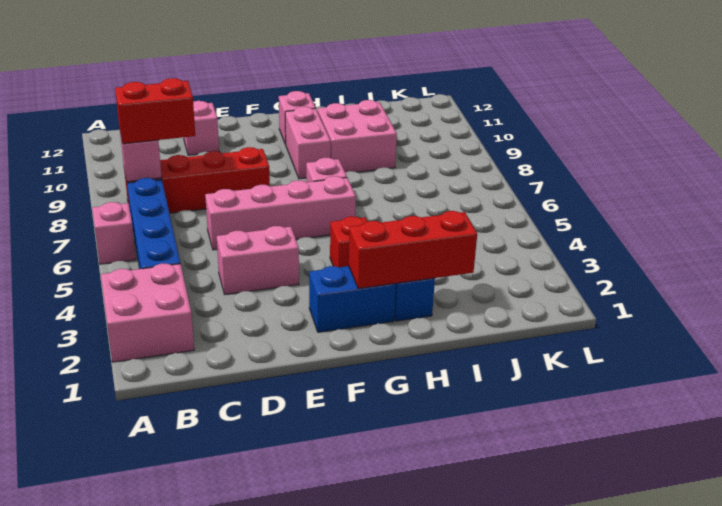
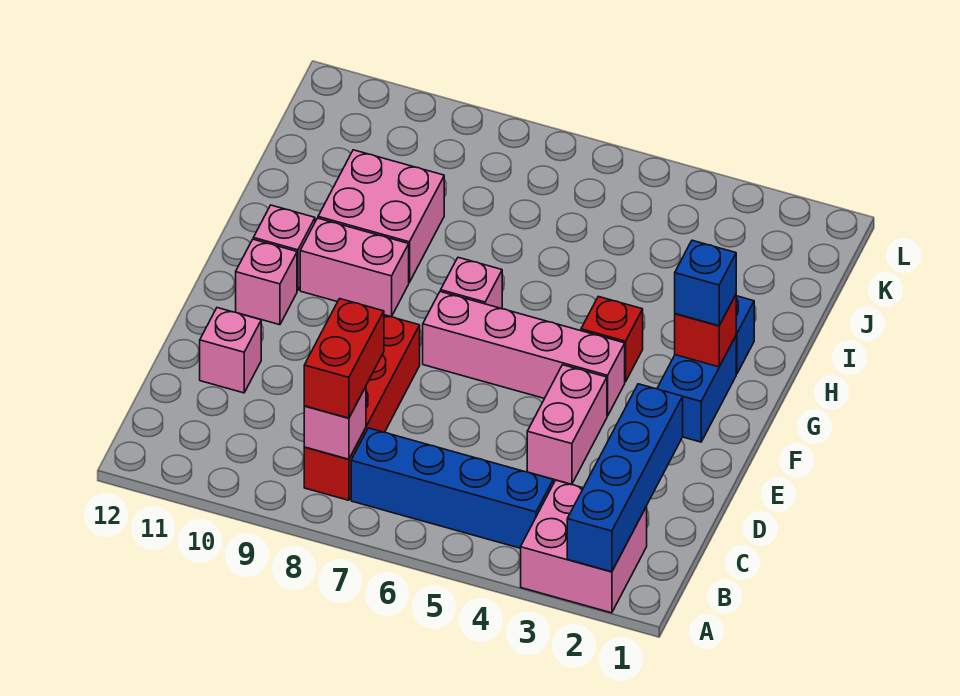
none -> blue brick A2:D2 level 2
pink brick A6 level 1 -> pink brick F11 level 1
pink brick D6:G6 level 1 -> pink brick F4:F7 level 1
red brick G2:I2 level 2 -> red brick G2 level 2
none -> blue brick G2 level 3

